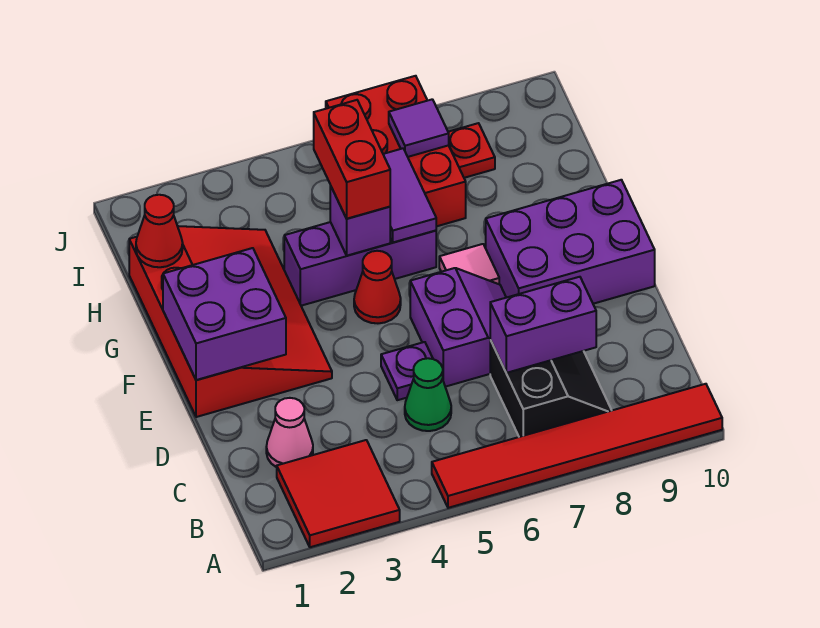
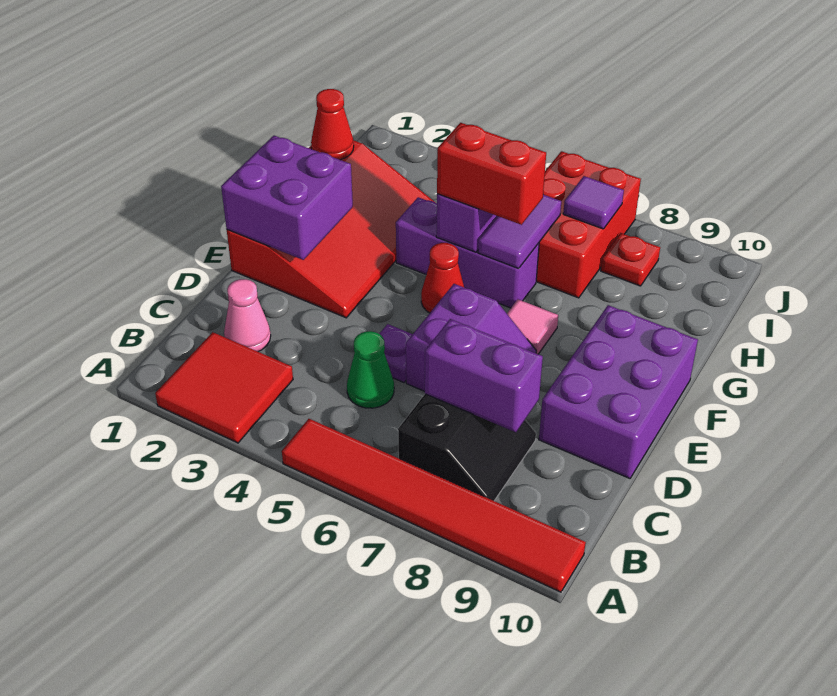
purple brick E8:F10 level 1 -> purple brick D9:F10 level 1
red brick G5:H5 level 3 -> red brick G5:G6 level 3

